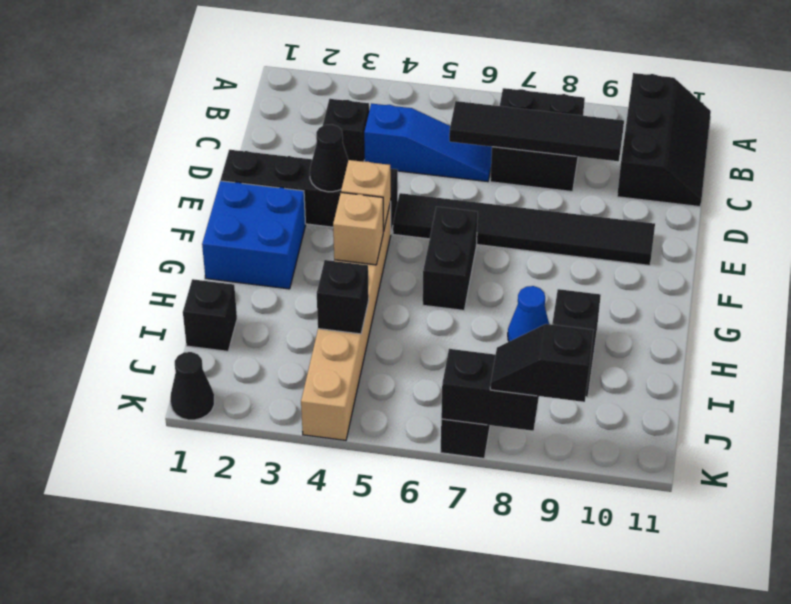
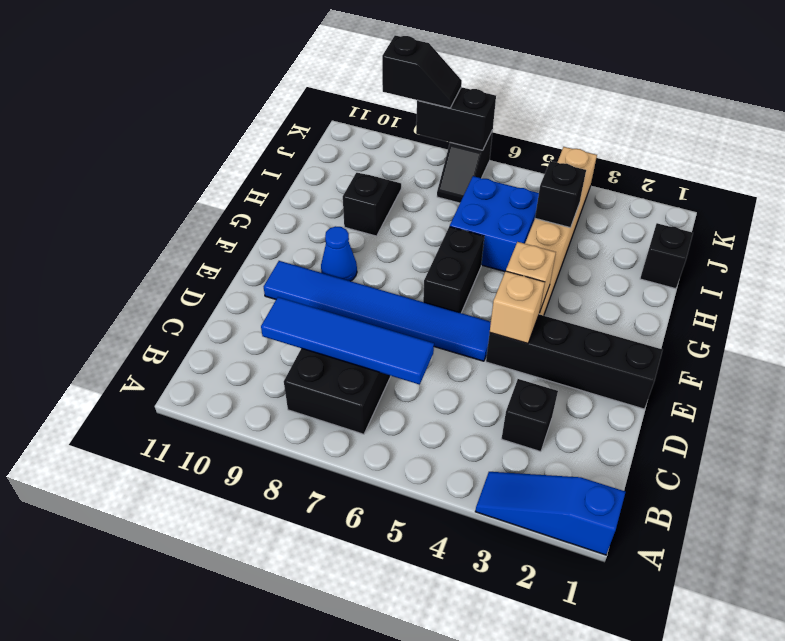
black slope A10:C11 level 1 top 10 -> none
blue slope C4:C6 level 1 top 4 -> blue slope A1:A3 level 1 top 1
black tile C6:C9 level 2 -> blue tile C6:C9 level 2
black cone E3 level 2 -> none
black tile E5:E10 level 1 -> blue tile E5:E10 level 1
blue brick F1:G2 level 1 -> blue brick H5:I6 level 1
tan brick G4 level 2 -> tan brick E4 level 2
blue cone H8 level 1 -> blue cone F9 level 1
black cone K1 level 1 -> none

